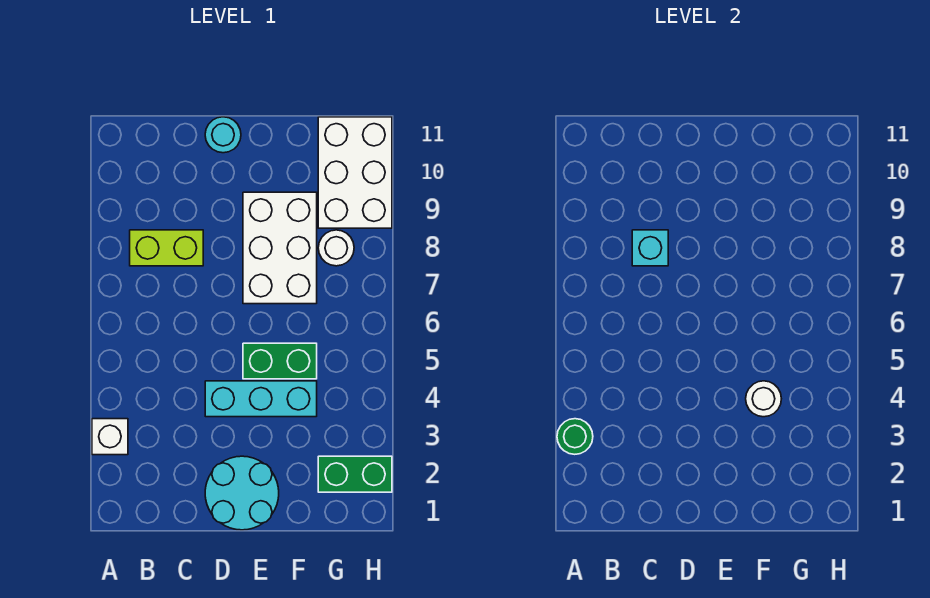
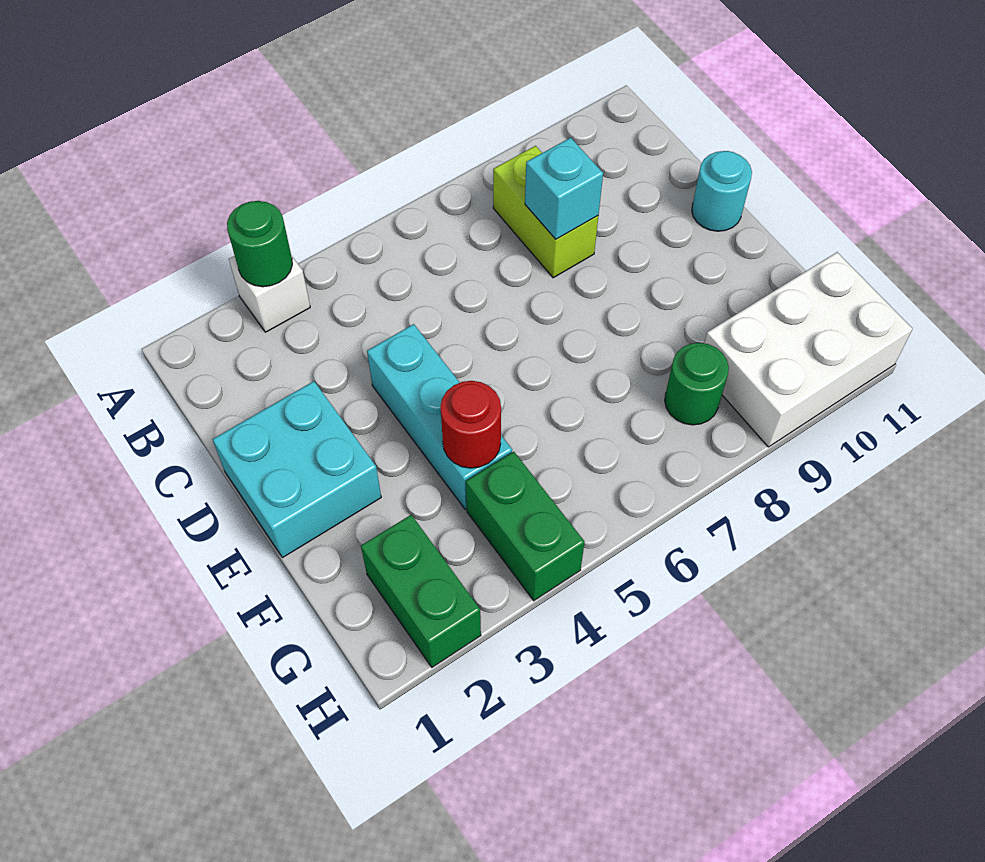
cyan round brick D1:E2 level 1 -> cyan brick D1:E2 level 1
green brick E5:F5 level 1 -> green brick G4:H4 level 1
white brick E7:F9 level 1 -> none
white round brick F4 level 2 -> red round brick F4 level 2
white round brick G8 level 1 -> green round brick G8 level 1

